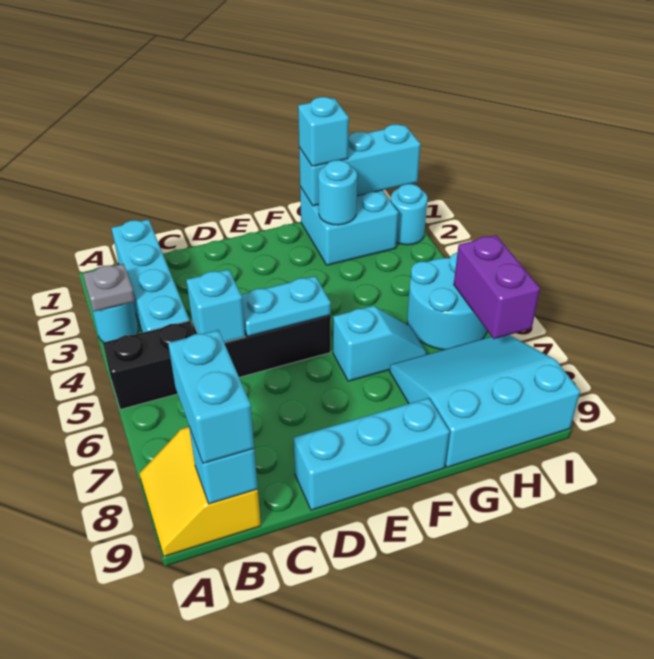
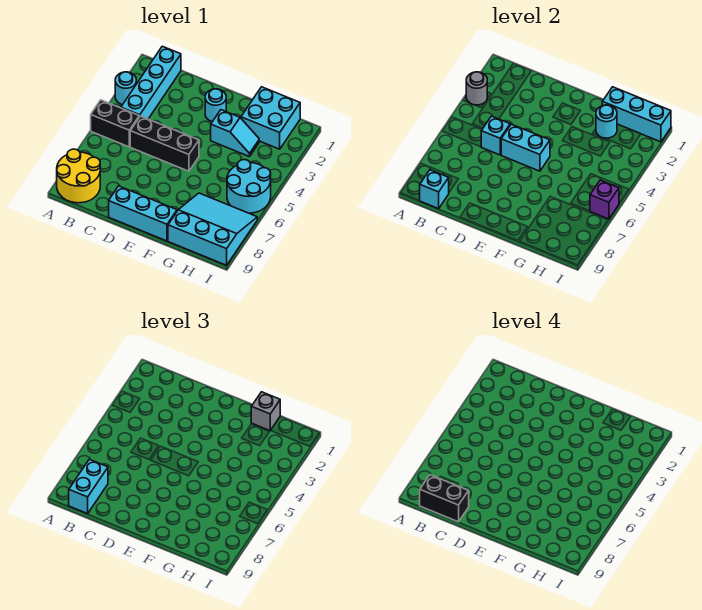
grey plate A3 level 2 -> grey round brick A3 level 2
yellow slope A8:B9 level 1 top B -> yellow round brick A8:B9 level 1
none -> black brick B9:C9 level 4
cyan plate D5:E5 level 2 -> cyan brick D5:E5 level 2
cyan slope F6:G6 level 1 top F -> cyan slope F3:G3 level 1 top F
cyan brick G1 level 3 -> grey brick G1 level 3
cyan round brick I2 level 1 -> cyan round brick E2 level 1
purple brick I6:I7 level 2 -> purple brick I6 level 2

